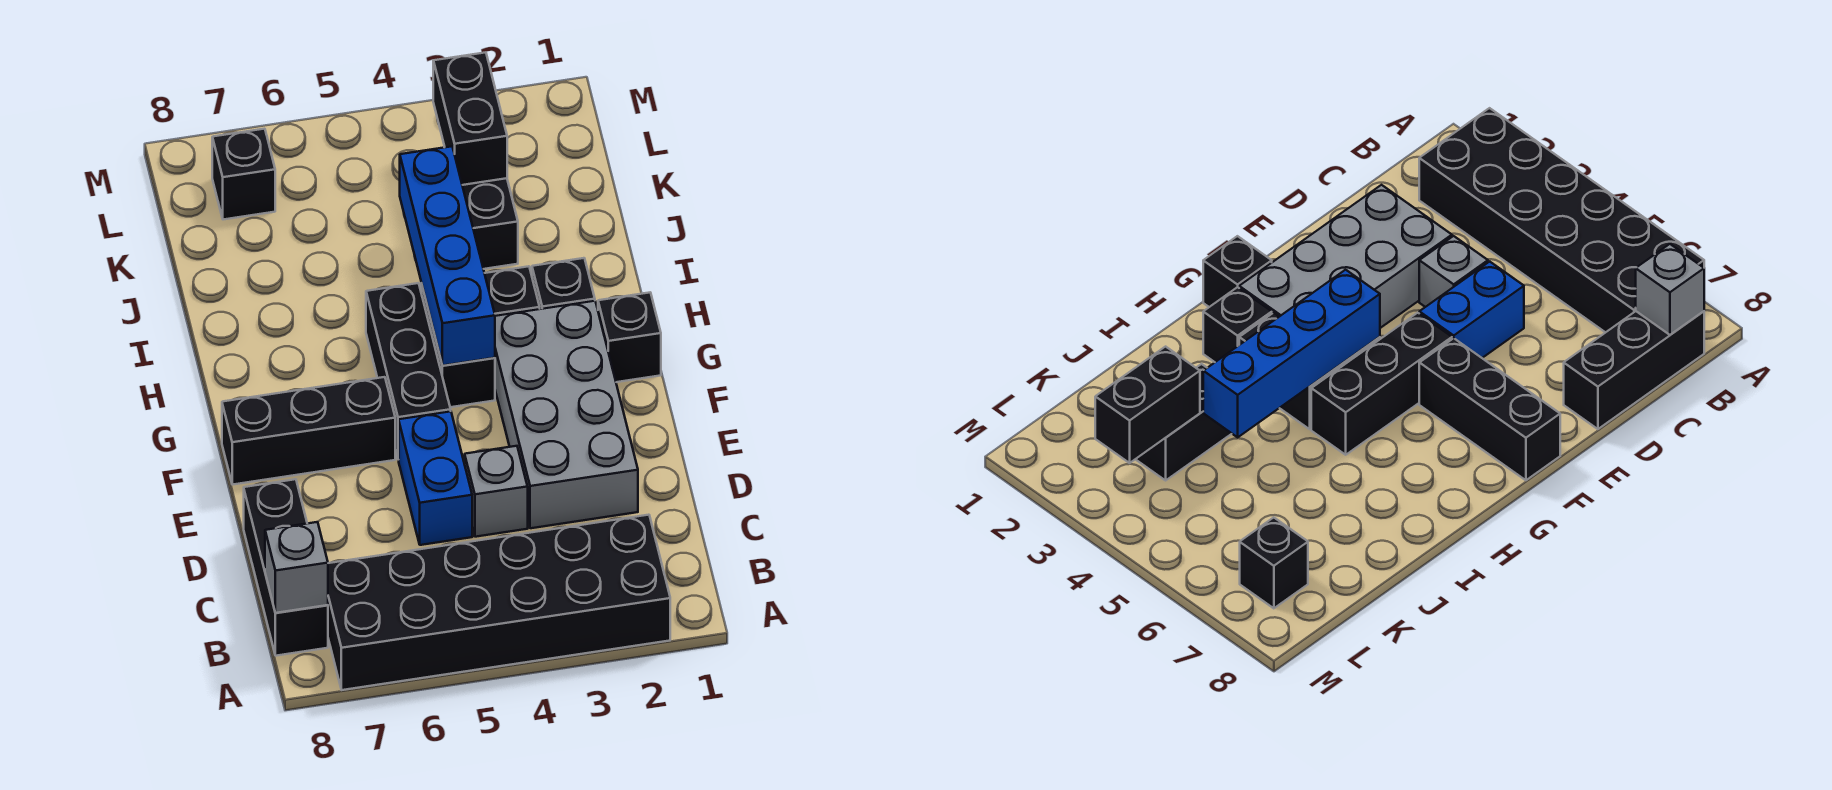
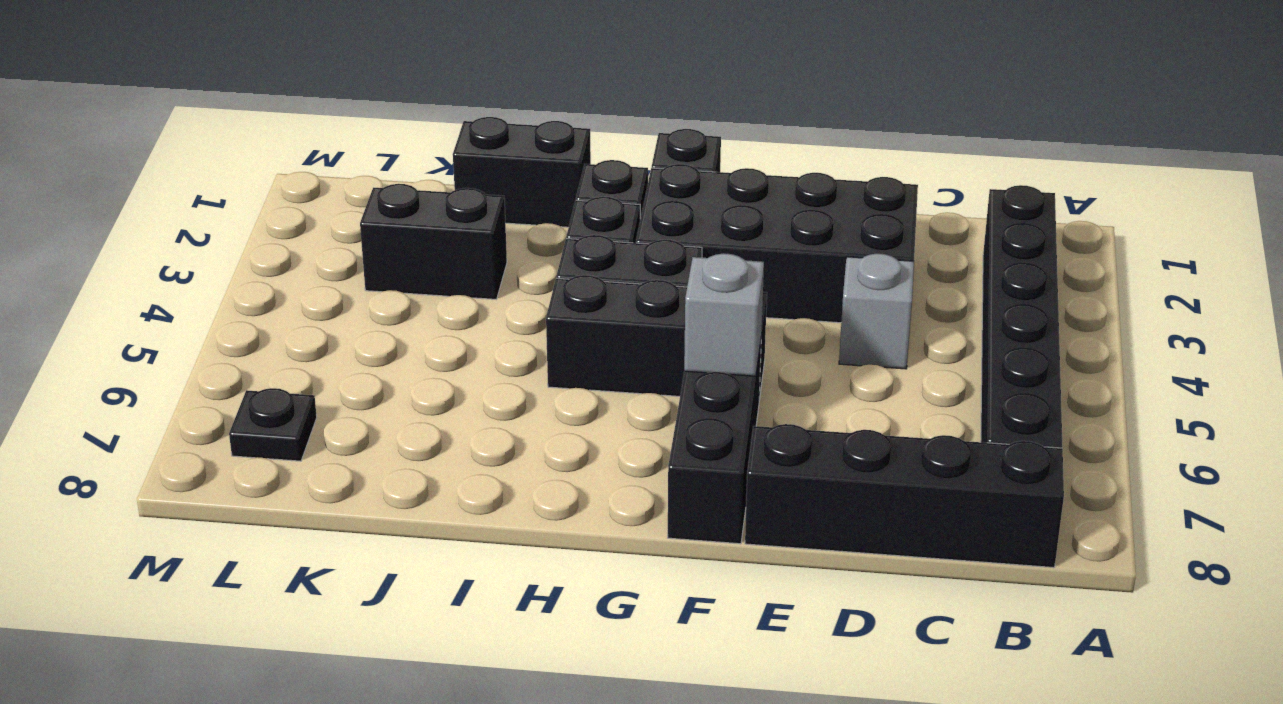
black brick A2:B7 level 1 -> black brick B2:B7 level 1
black brick B8:D8 level 1 -> black brick B8:E8 level 1
grey brick B8 level 2 -> grey brick F6 level 2
grey brick D2:G3 level 1 -> black brick D2:G3 level 1
blue brick D5:E5 level 1 -> none
blue brick G4:J4 level 2 -> none
black brick K3:L3 level 2 -> black brick I1:J1 level 1
black brick L7 level 1 -> black plate L7 level 1

